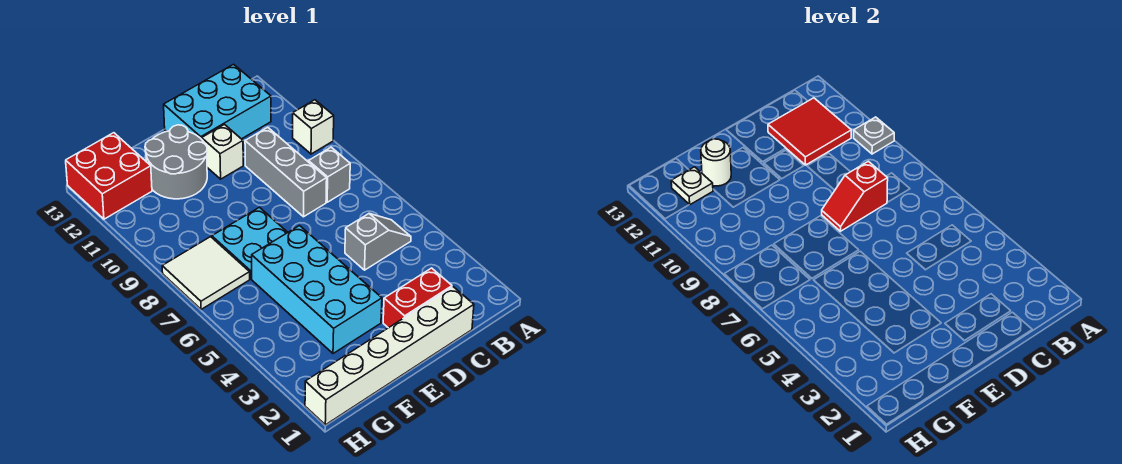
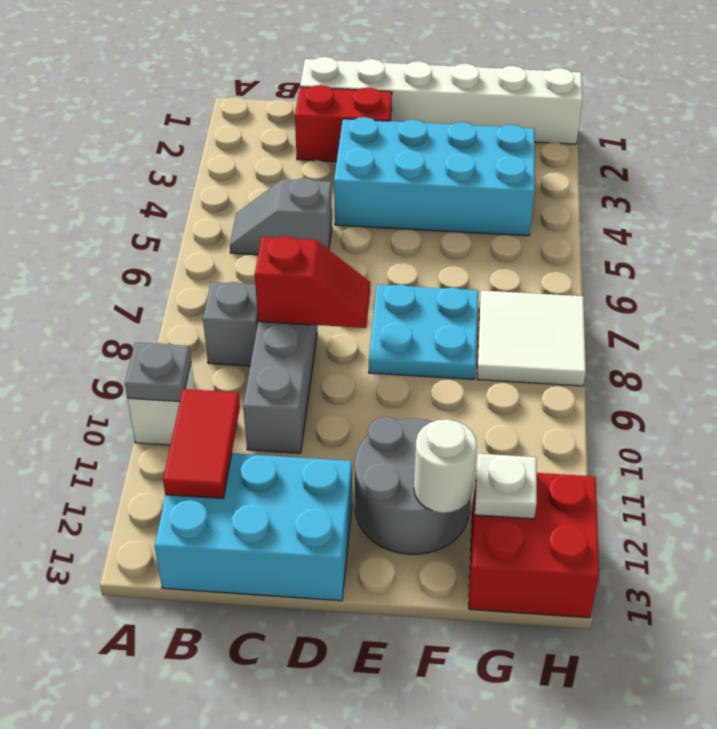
red tile B11:C12 level 2 -> red tile B11:B12 level 2
white brick D11 level 1 -> none
cyan brick E3:F6 level 1 -> cyan brick D3:G4 level 1

